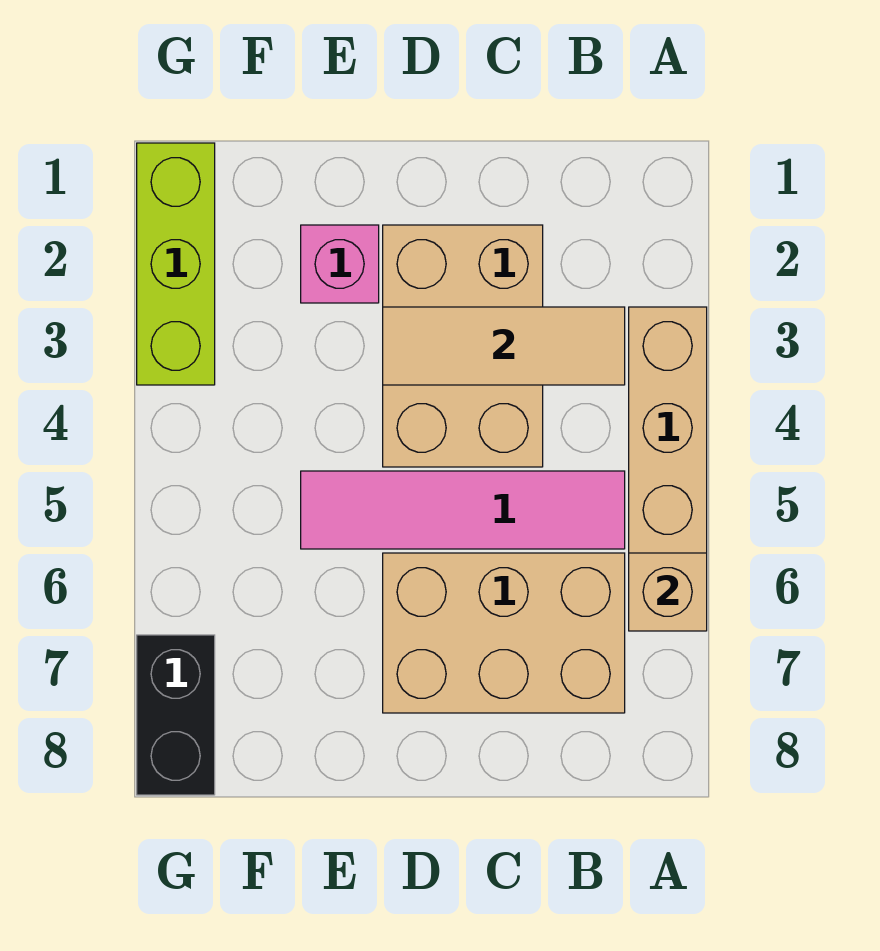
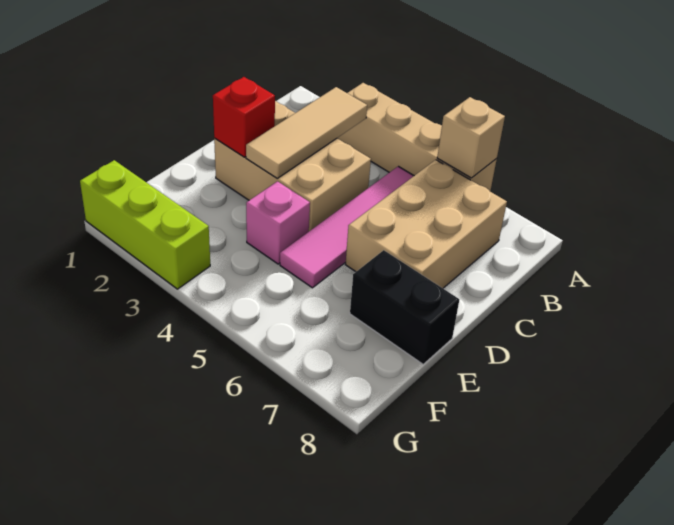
none -> red brick D2 level 2
pink brick E2 level 1 -> pink brick E4 level 1
black brick G7:G8 level 1 -> black brick E7:E8 level 1

